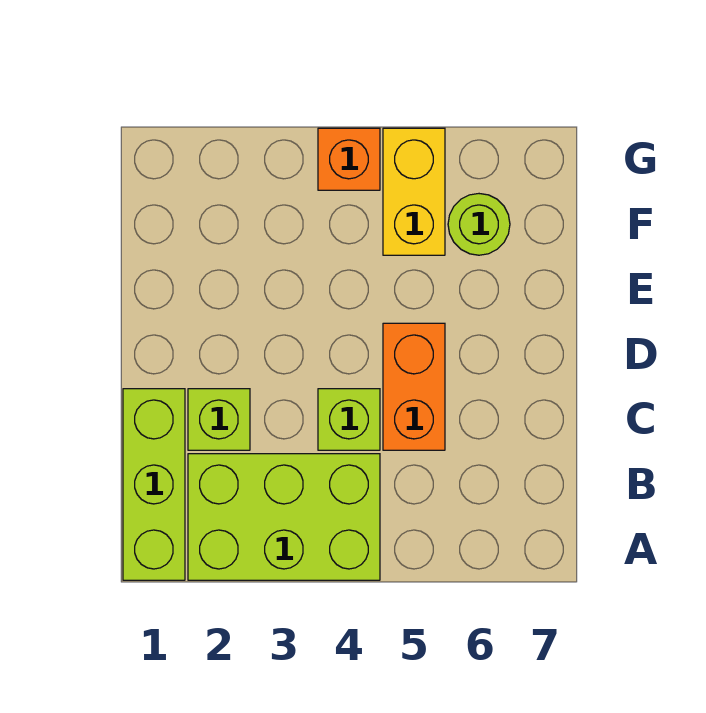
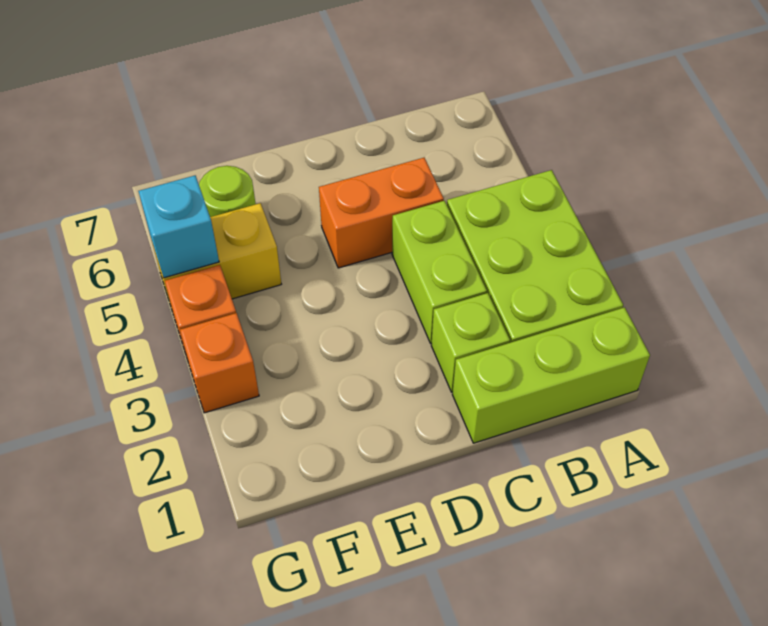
lime brick C4 level 1 -> lime brick C3:C4 level 1
none -> orange brick G3 level 1
none -> cyan brick G5 level 2

